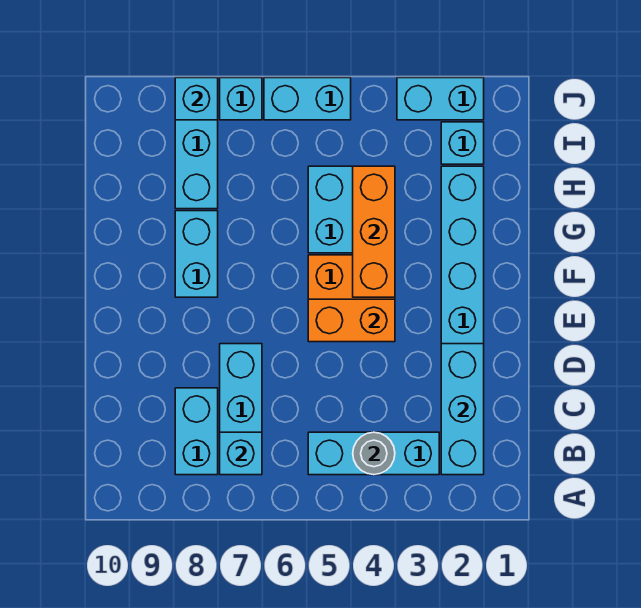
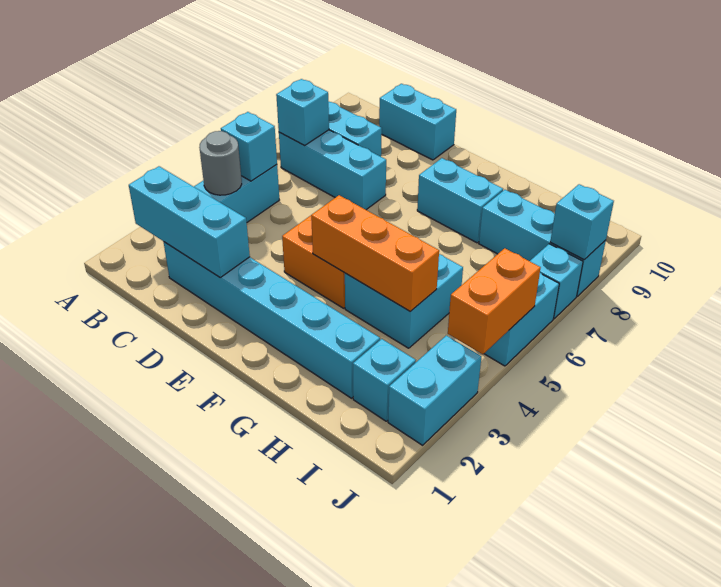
none -> cyan brick B5 level 2
none -> cyan brick C10:D10 level 1
orange brick E4:E5 level 2 -> orange brick J4:J5 level 2

